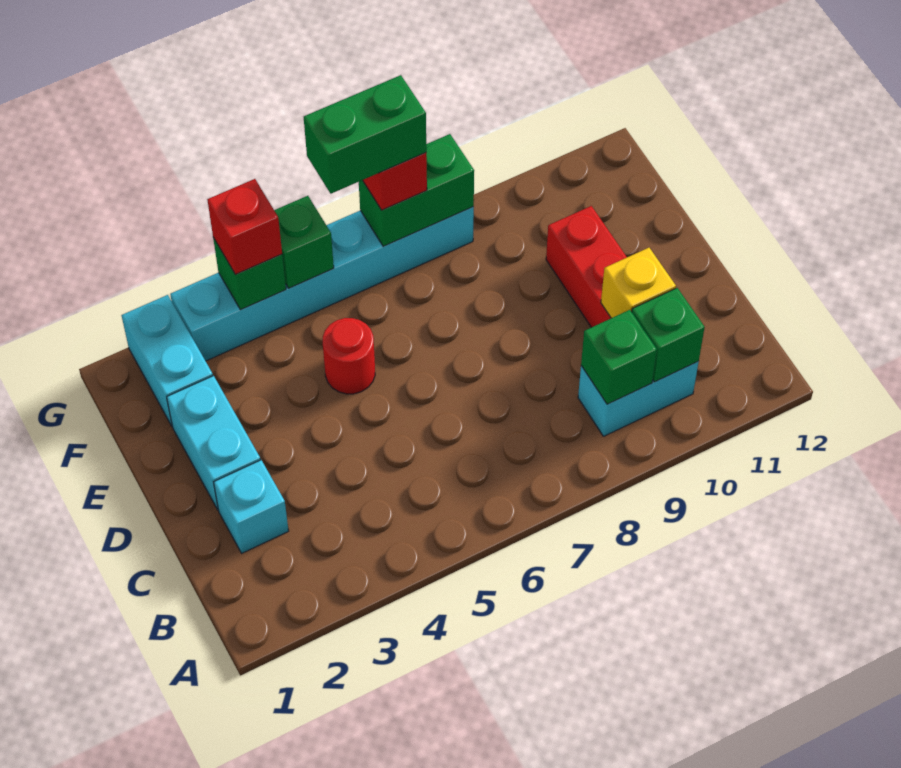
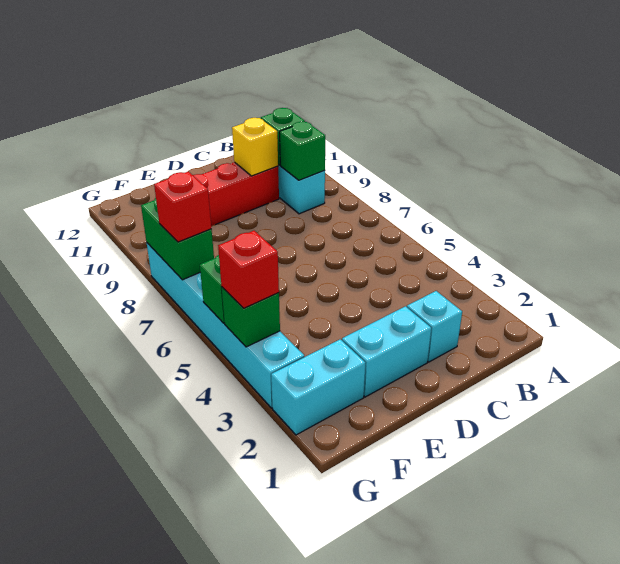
red round brick E5 level 1 -> none
green brick G6:G7 level 4 -> none

